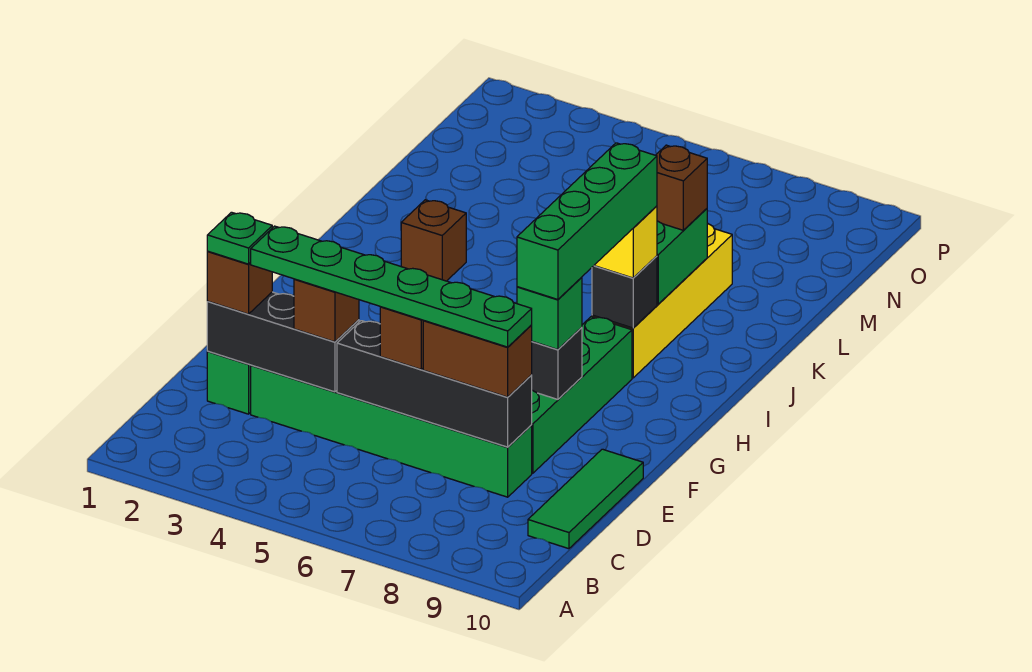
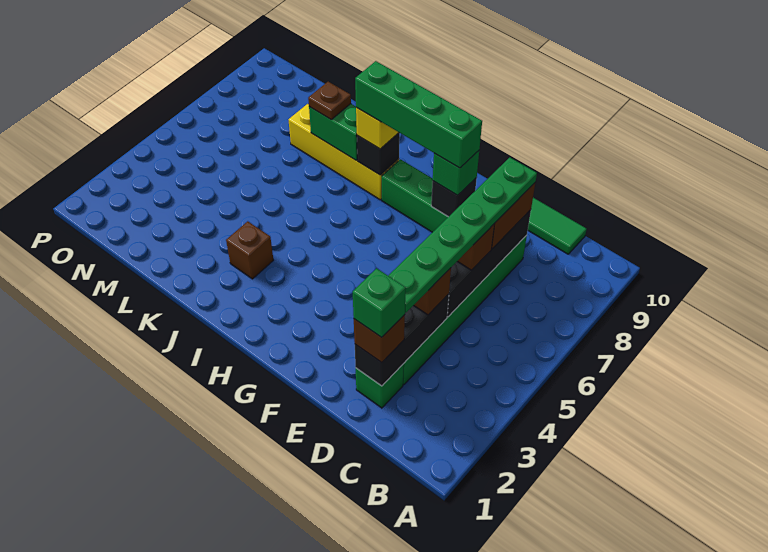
green plate D2 level 4 -> green brick D2 level 4
brown brick K8 level 3 -> brown plate K8 level 3

